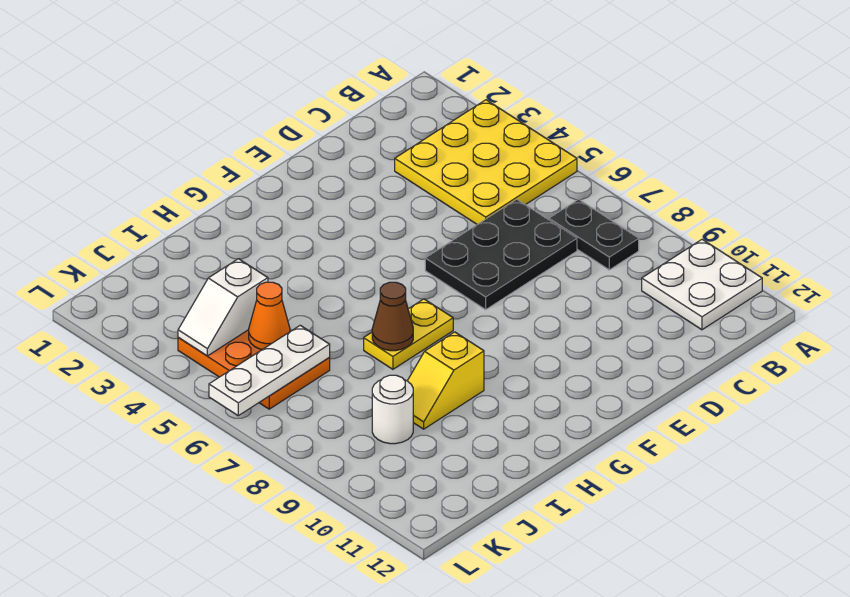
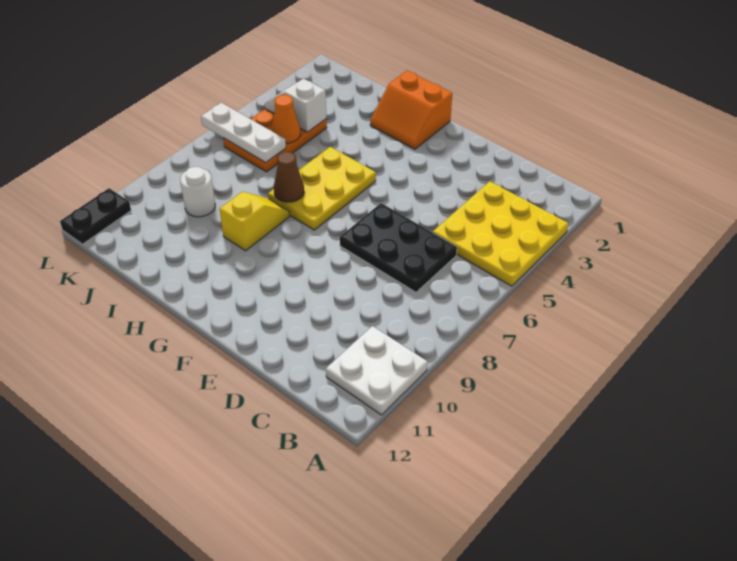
black plate B7:B8 level 1 -> black plate L11:L12 level 1
none -> orange slope G1:H2 level 1 top 1
yellow plate G7:H7 level 1 -> yellow plate G5:H7 level 1
yellow slope H9:I9 level 1 top H -> yellow slope H8:H9 level 1 top 9

